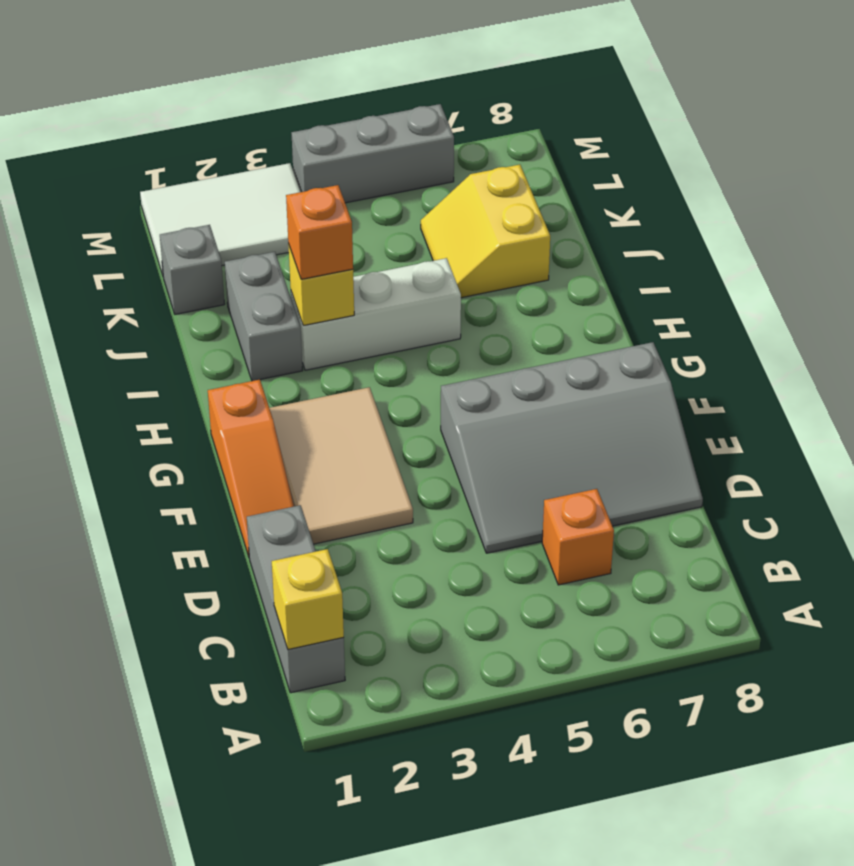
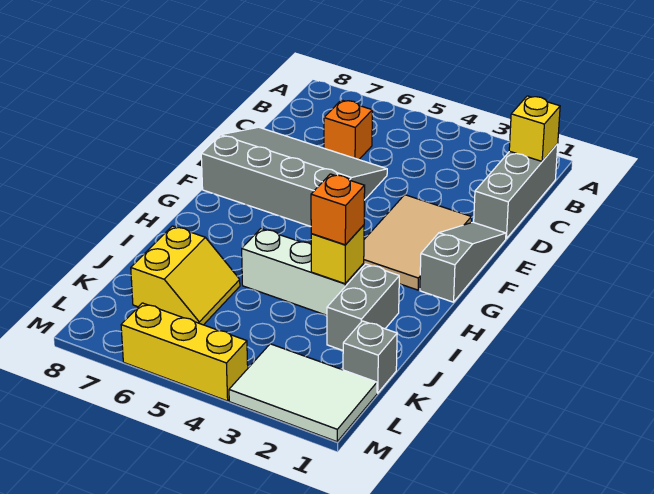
orange slope E1:G1 level 1 top G -> grey slope E1:G1 level 1 top G
grey brick M4:M6 level 1 -> yellow brick M4:M6 level 1

